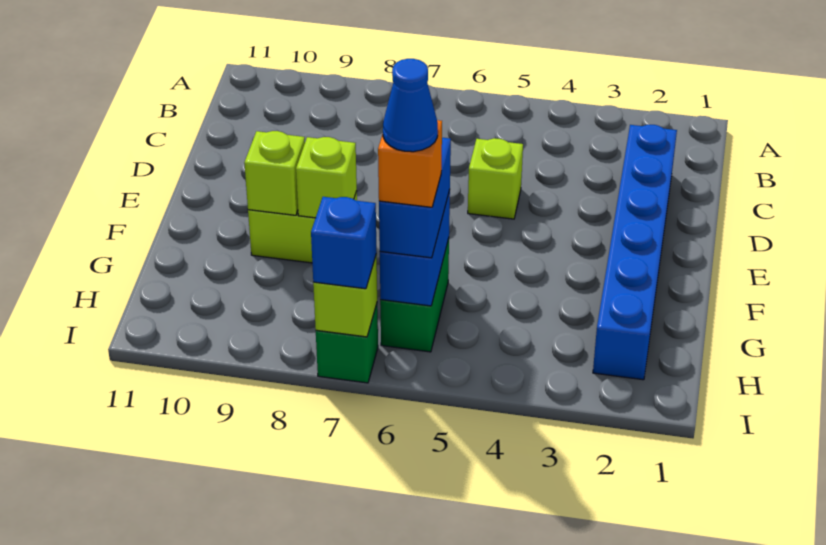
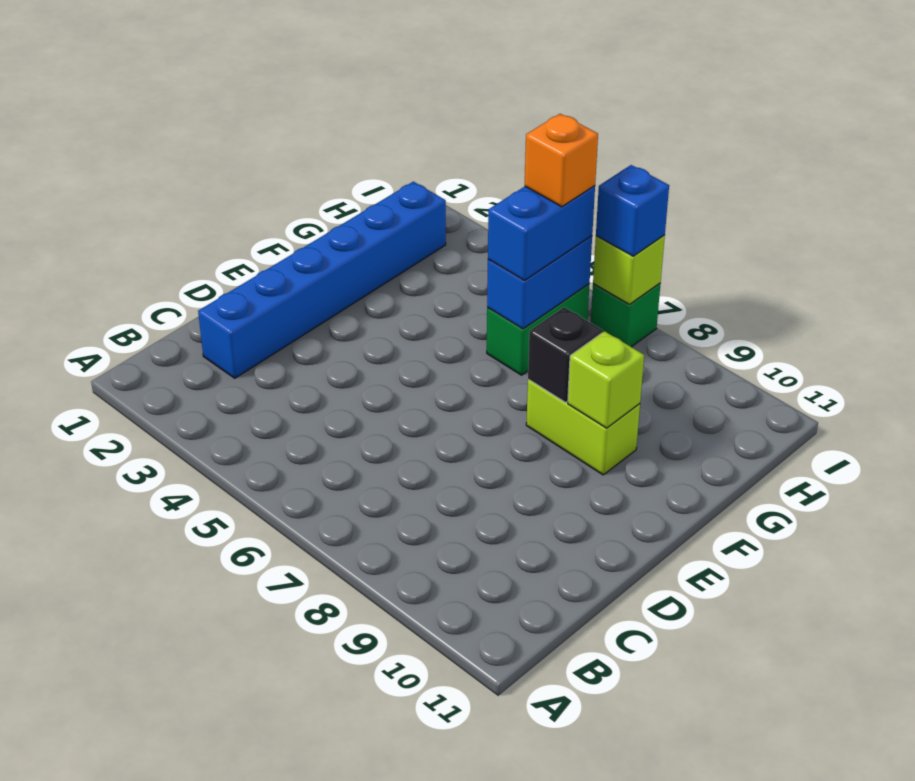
lime brick D5 level 1 -> none
lime brick F8 level 2 -> black brick F8 level 2
blue cone H6 level 5 -> none

